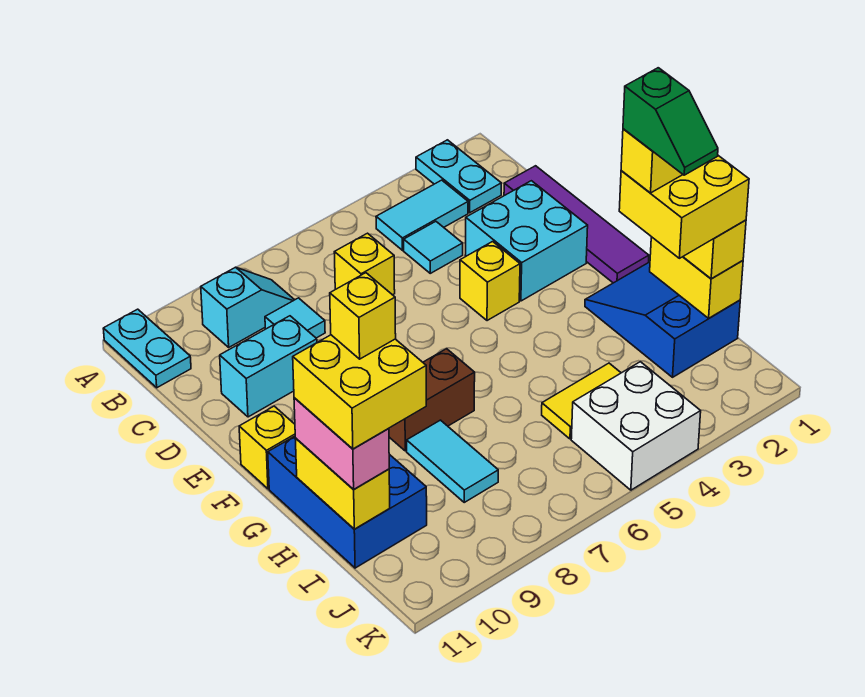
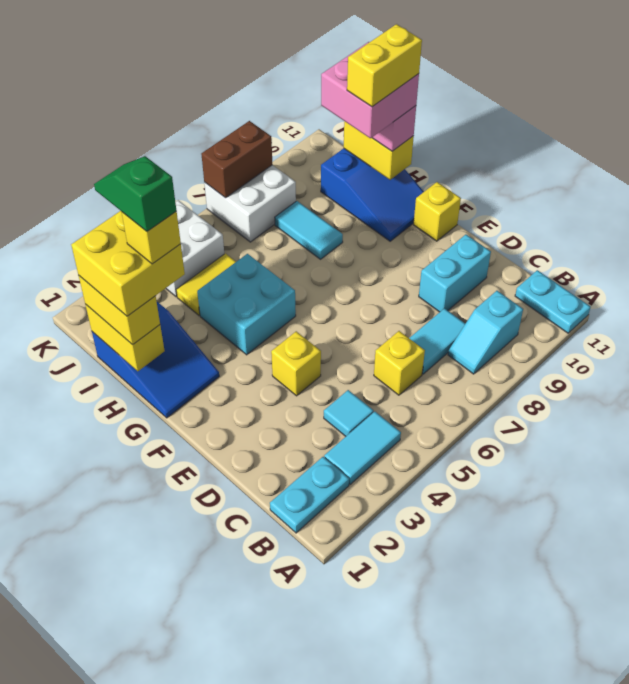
cyan plate A2:B2 level 1 -> cyan plate B1:B2 level 1
purple tile C1:F1 level 1 -> none
cyan tile C8 level 1 -> cyan tile C7:C8 level 1
cyan brick D2:E3 level 1 -> cyan brick G4:H5 level 1
brown brick G7:G8 level 1 -> brown brick K7:K8 level 2
blue brick G10:I11 level 1 -> blue slope G10:I11 level 1 top I
yellow brick H10:I11 level 4 -> pink brick H10:I11 level 4
yellow brick H10 level 5 -> yellow brick H10:H11 level 5
none -> white brick J7:K8 level 1

